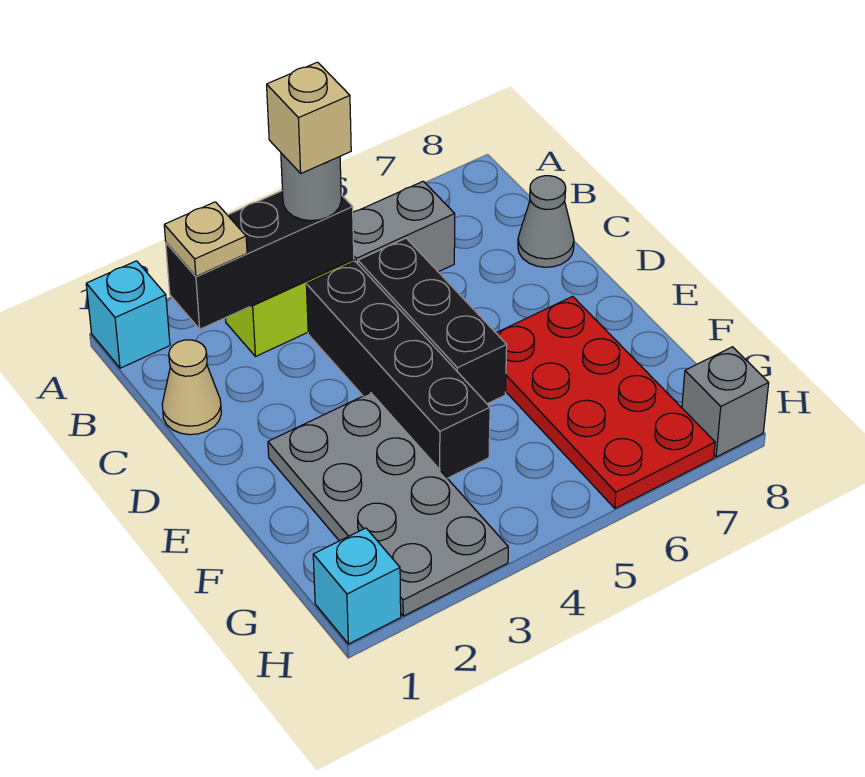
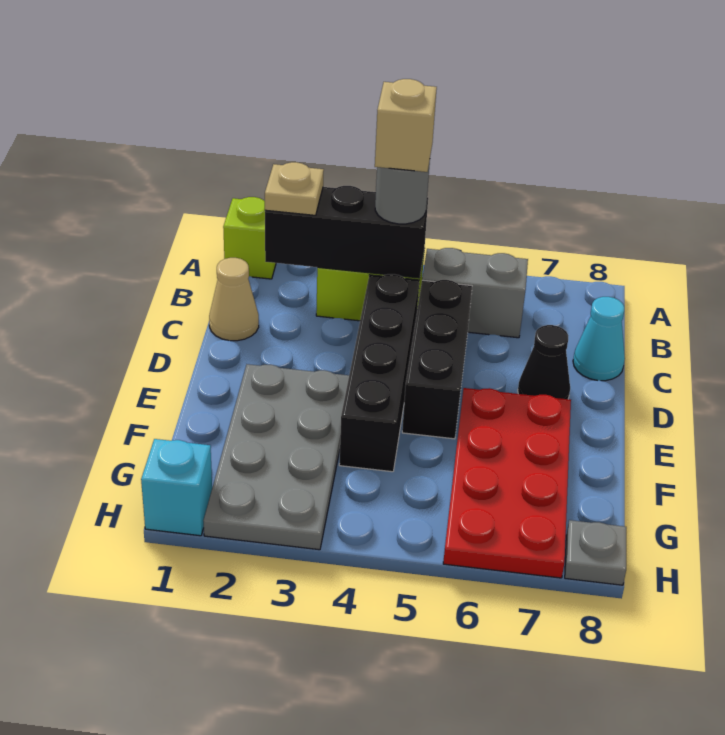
cyan brick A1 level 1 -> lime brick A1 level 1
grey cone C8 level 1 -> cyan cone C8 level 1
none -> black cone D7 level 1
grey brick H8 level 1 -> grey plate H8 level 1

